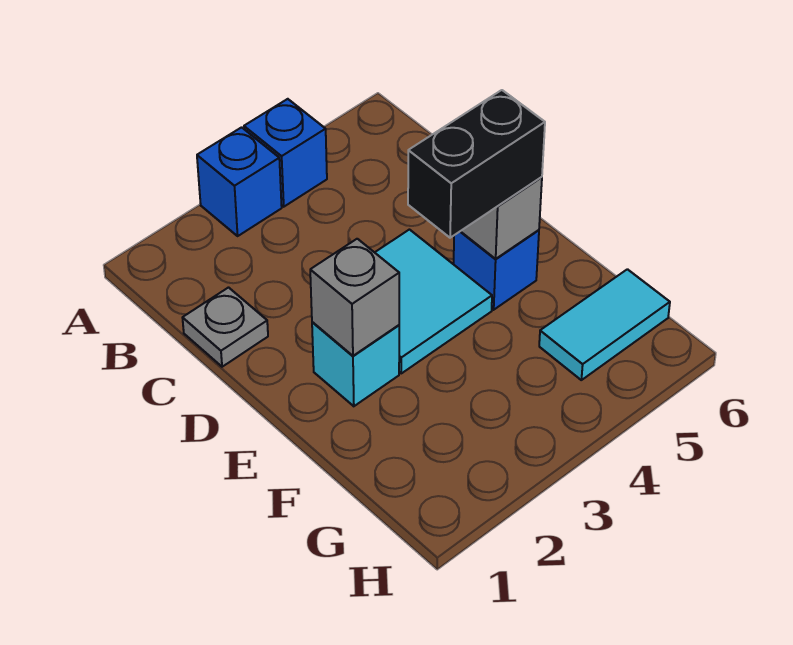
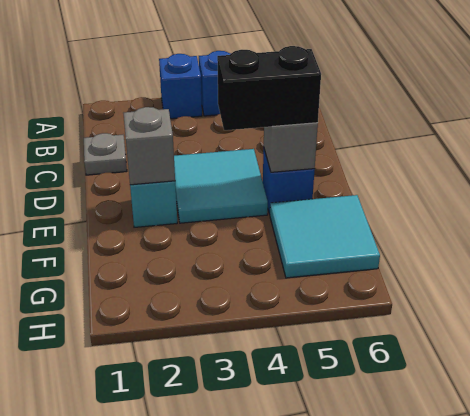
cyan tile G5:G6 level 1 -> cyan tile F5:G6 level 1

